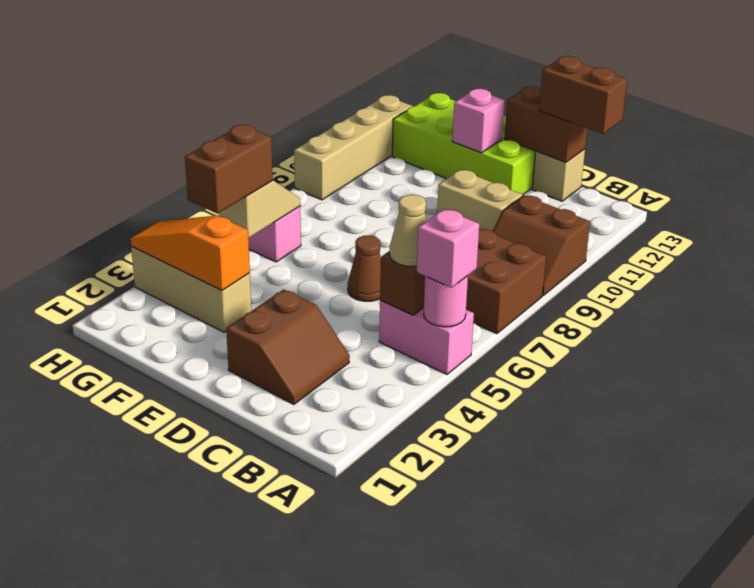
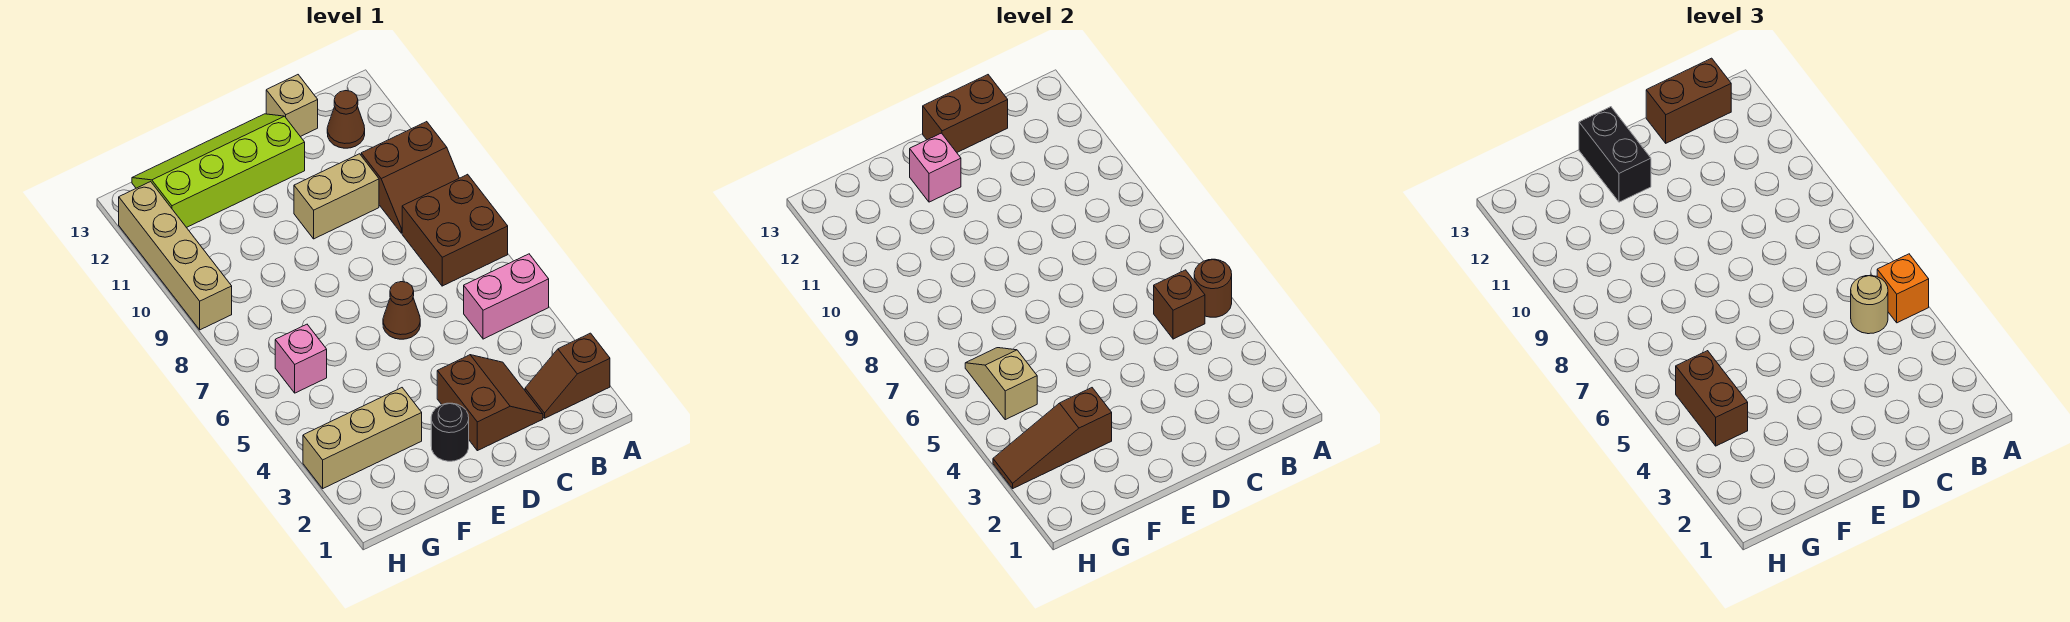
none -> brown slope A2:B2 level 1 top A
pink round brick A5 level 2 -> brown round brick A5 level 2
pink brick A5 level 3 -> orange brick A5 level 3
tan cone B5 level 3 -> tan round brick B5 level 3
none -> brown cone B12 level 1
lime brick D12:G13 level 1 -> lime slope D12:G13 level 1 top 12
none -> black round brick E2 level 1
none -> black brick E12:E13 level 3
orange slope F3:H3 level 2 top F -> brown slope F3:H3 level 2 top F

